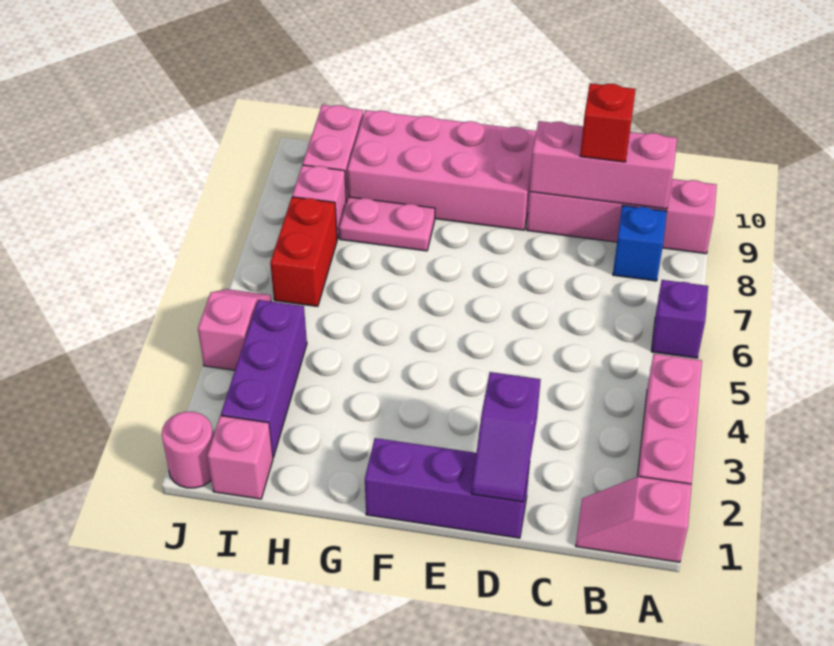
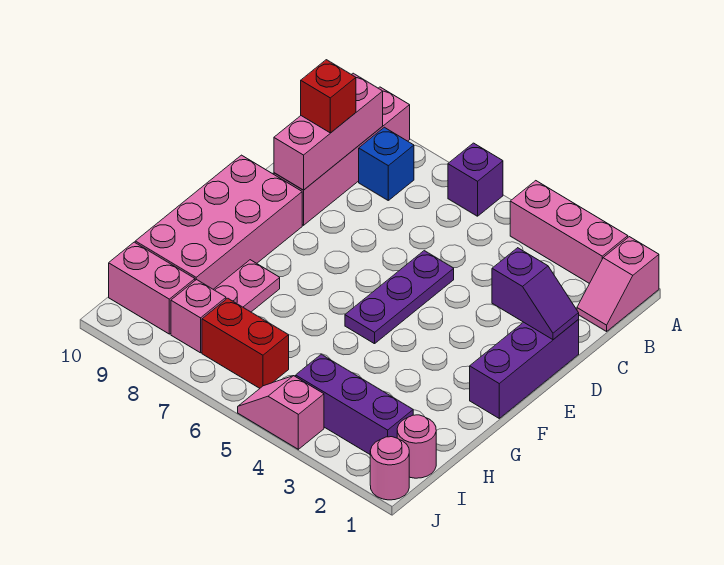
none -> purple plate D5:F5 level 1
pink brick I1 level 1 -> pink round brick I1 level 1

